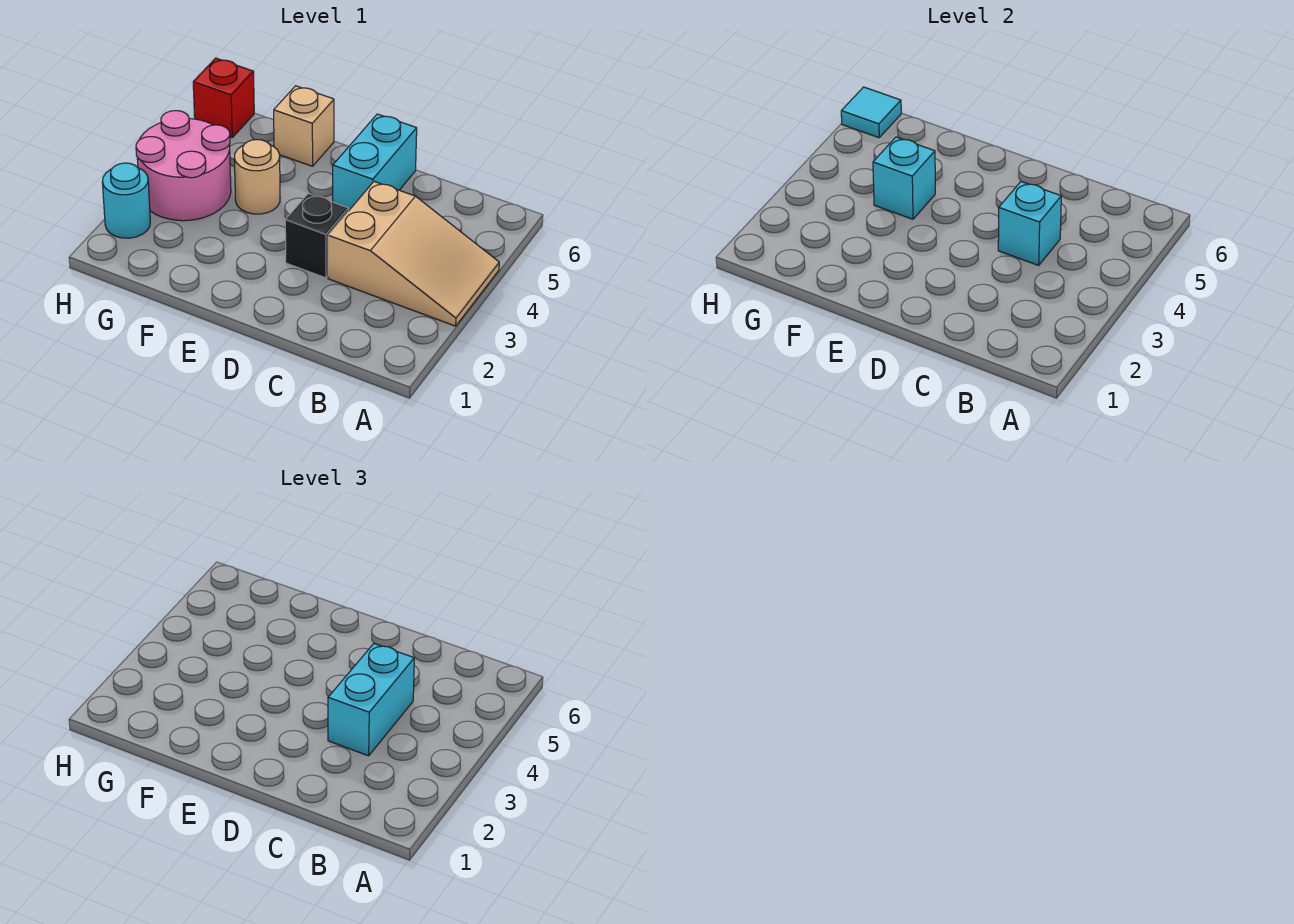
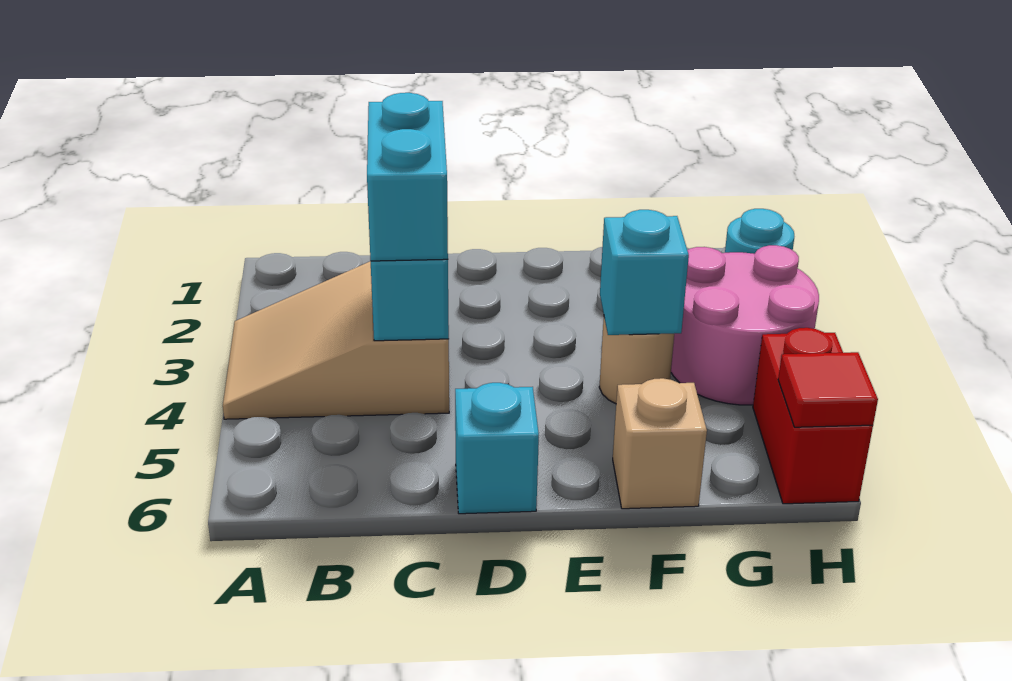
black brick D3 level 1 -> none
cyan brick D5:D6 level 1 -> cyan brick D6 level 1
red brick H6 level 1 -> red brick H5:H6 level 1
cyan tile H6 level 2 -> red tile H6 level 2

